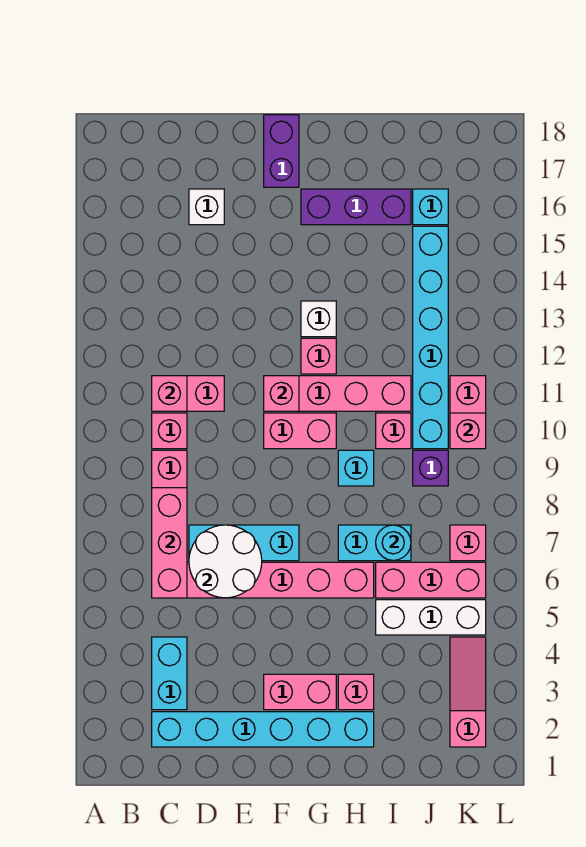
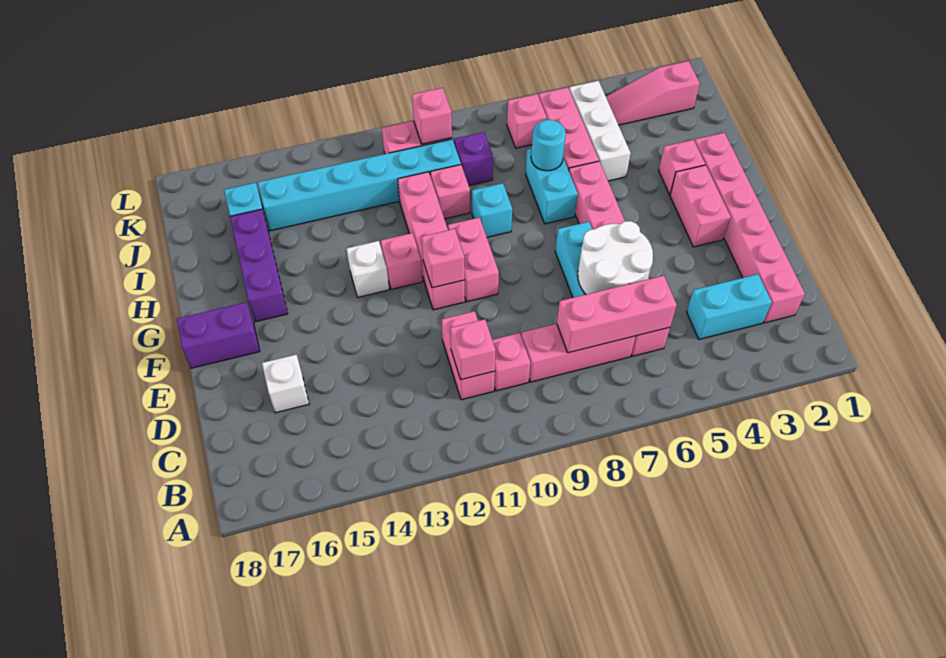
cyan brick C2:H2 level 1 -> pink brick C2:H2 level 1

